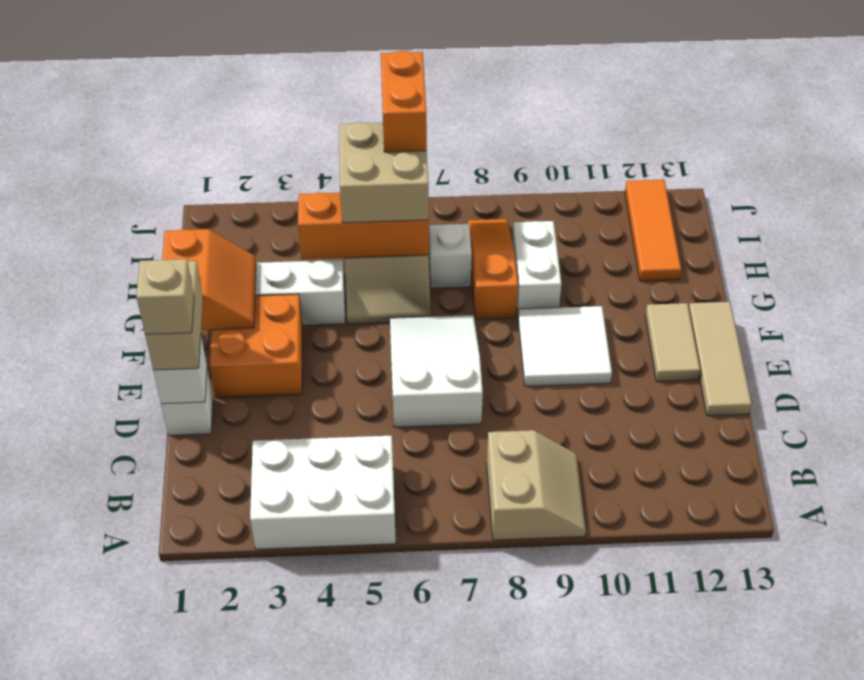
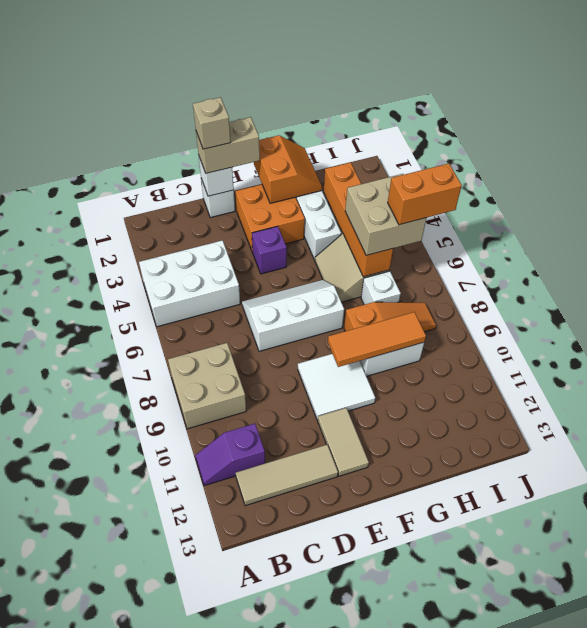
white brick A3:B5 level 1 -> white brick A4:C5 level 1
tan slope A8:B9 level 1 top 8 -> tan brick A8:B9 level 1
none -> purple slope A11:B11 level 1 top B
white slope D6:F7 level 1 top D -> white slope D6:F7 level 1 top 7
tan tile D13:F13 level 1 -> tan tile B12:D12 level 1
none -> purple brick E4 level 1
tan tile E12:F12 level 1 -> tan tile E11:E12 level 1
orange slope F1:G2 level 2 top 1 -> orange slope F1:G2 level 2 top F
orange brick H4:H6 level 2 -> orange brick H3:H6 level 2
orange tile H12:J12 level 1 -> orange tile F9:H9 level 2

